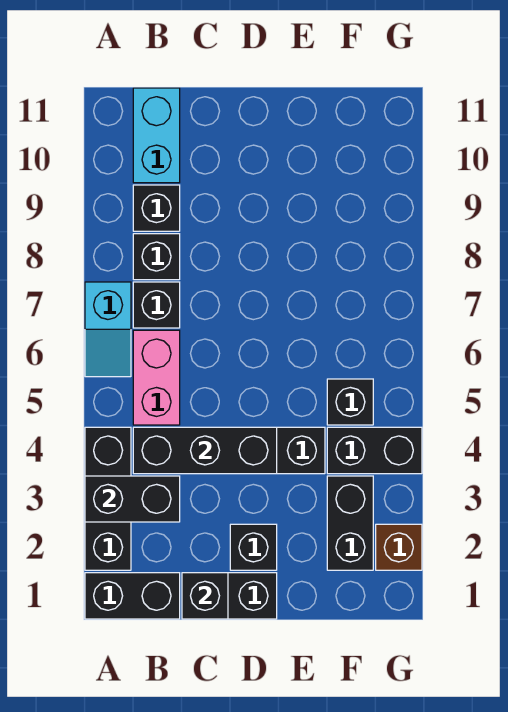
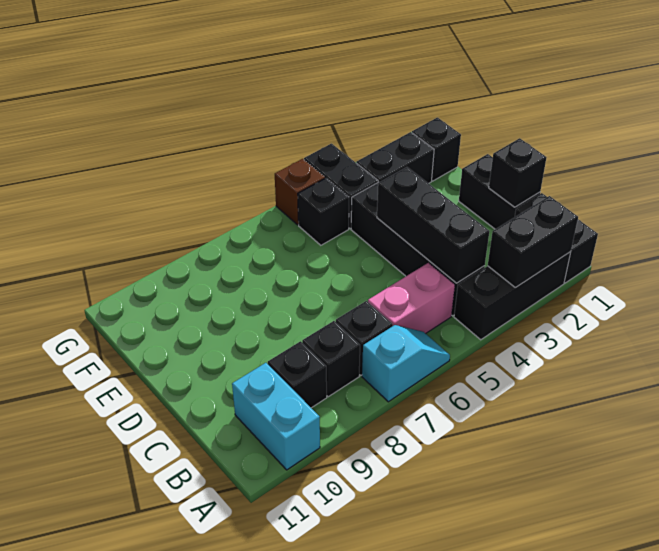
black brick A3:B3 level 2 -> black brick A2:A3 level 2
cyan brick B10:B11 level 1 -> cyan brick A10:B10 level 1
black brick D2 level 1 -> black brick F1 level 1
brown brick G2 level 1 -> brown brick G5 level 1

